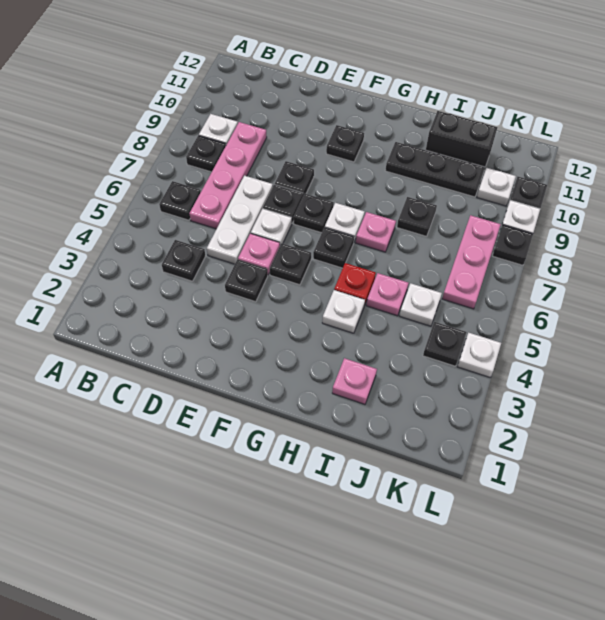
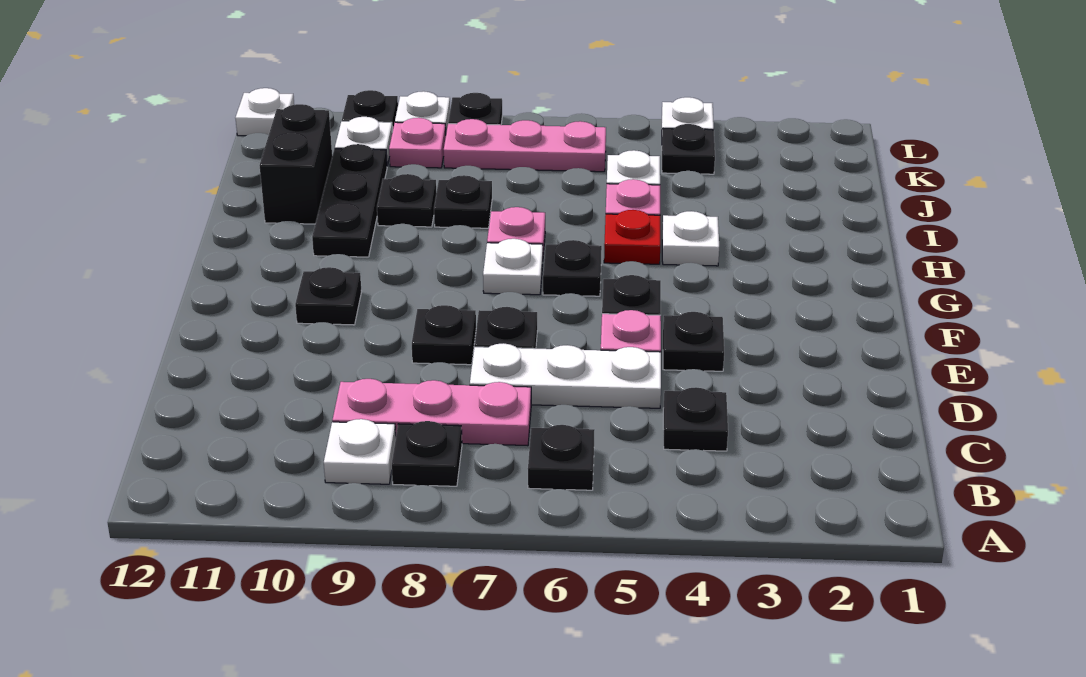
pink plate C6:C9 level 1 -> pink plate C7:C9 level 1
white plate E6 level 1 -> white plate L12 level 1
black plate F7 level 1 -> black plate I9 level 1
pink plate I2 level 1 -> pink plate K9 level 1

